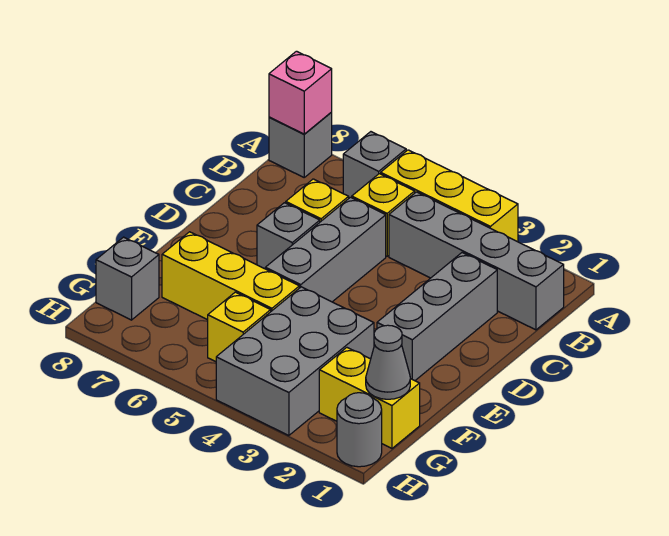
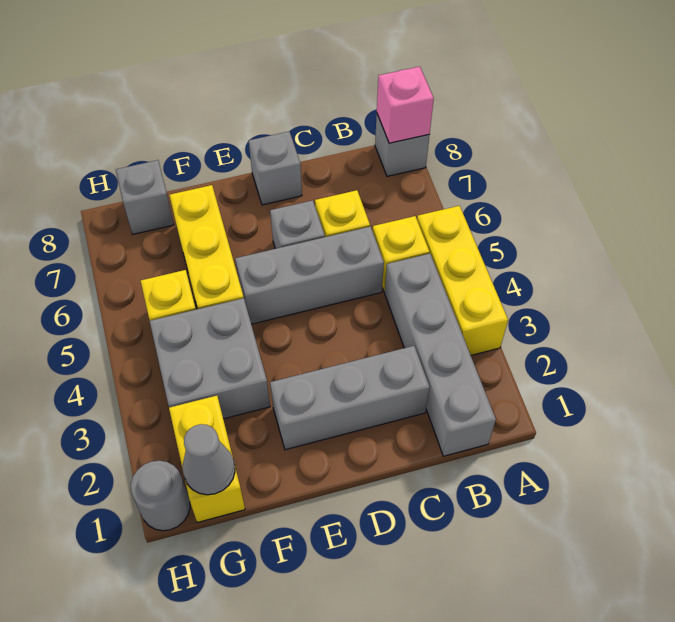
grey brick A6 level 1 -> grey brick D8 level 1
grey brick F3:H4 level 1 -> grey brick F3:G4 level 1

